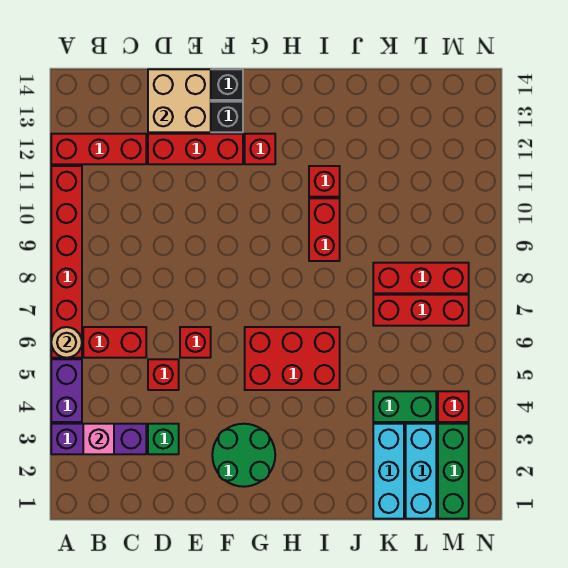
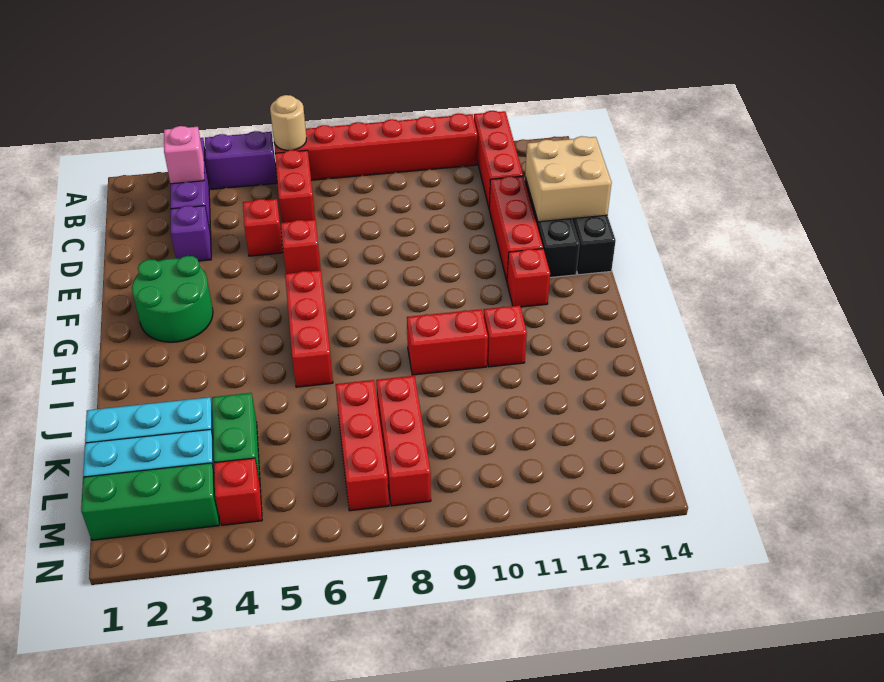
green brick D3 level 1 -> purple brick D3 level 1
red brick G5:I6 level 1 -> red brick G6:I6 level 1

